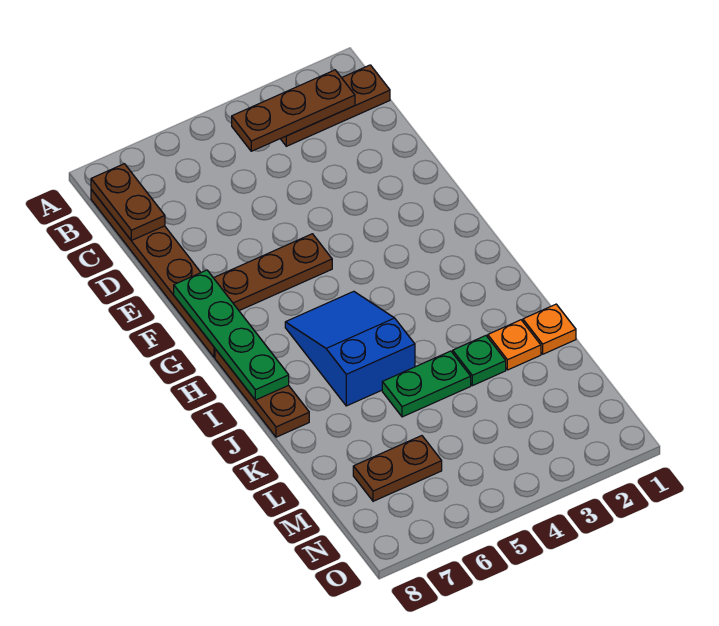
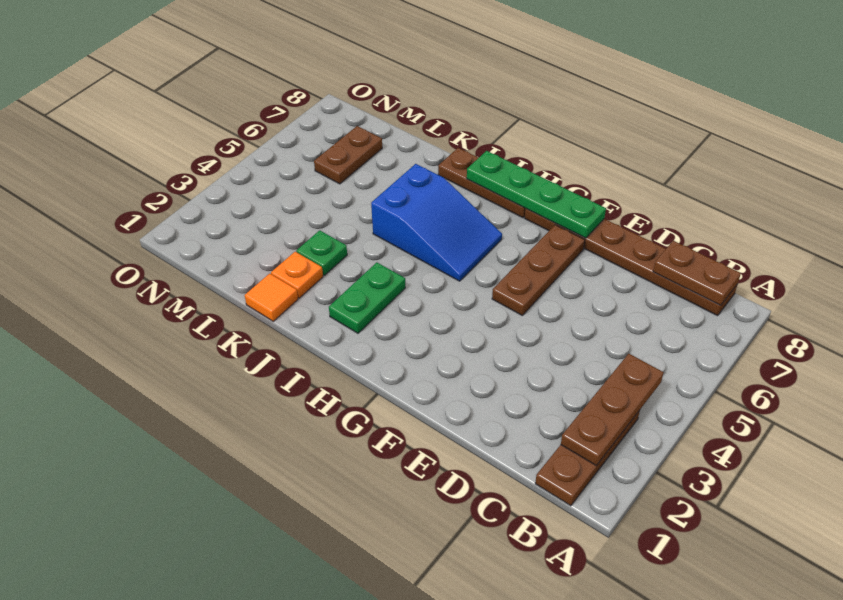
orange plate K1 level 1 -> orange tile K1 level 1
green plate K4:K5 level 1 -> green plate I2:I3 level 1

